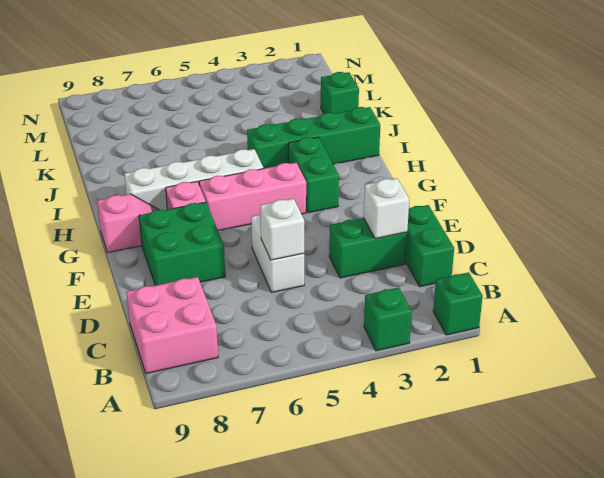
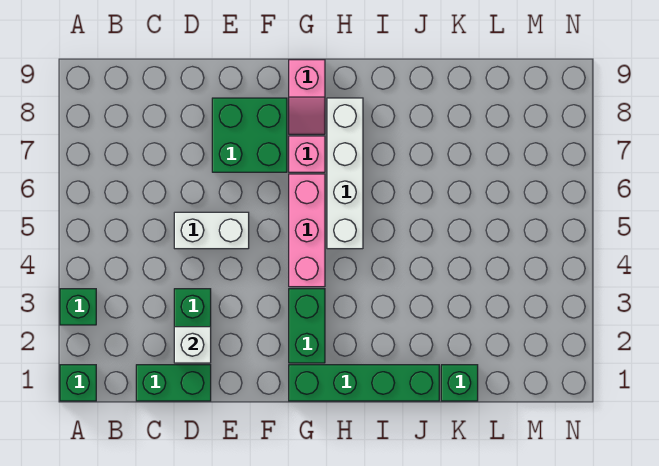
pink brick B8:C9 level 1 -> none
white brick D5 level 2 -> none
green brick G3:H3 level 1 -> green brick G2:G3 level 1
green brick I1:I4 level 1 -> green brick G1:J1 level 1

